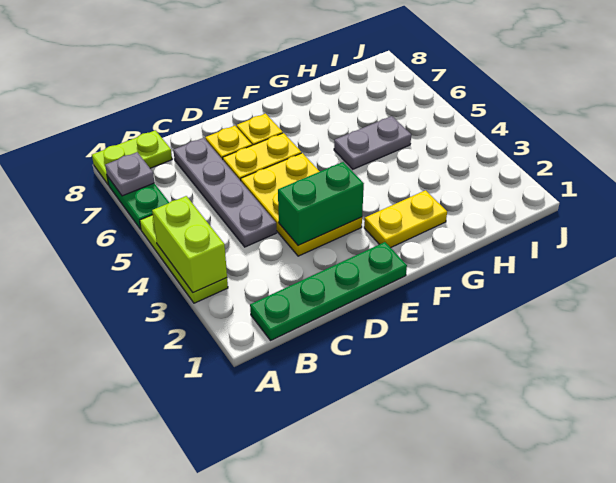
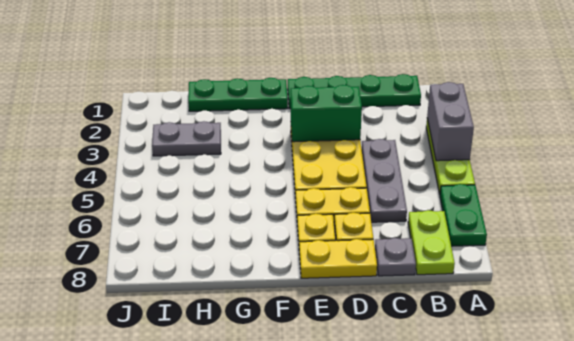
lime brick A3:A4 level 2 -> grey brick A3:A4 level 2
grey plate A7 level 2 -> grey plate C8 level 1
lime plate A8:B8 level 1 -> lime plate B7:B8 level 1
grey plate C4:C7 level 1 -> grey plate C4:C6 level 1
none -> green plate F1:H1 level 1
yellow plate F2:G2 level 1 -> yellow plate D8:E8 level 1
grey plate G5:H5 level 1 -> grey plate H3:I3 level 1

